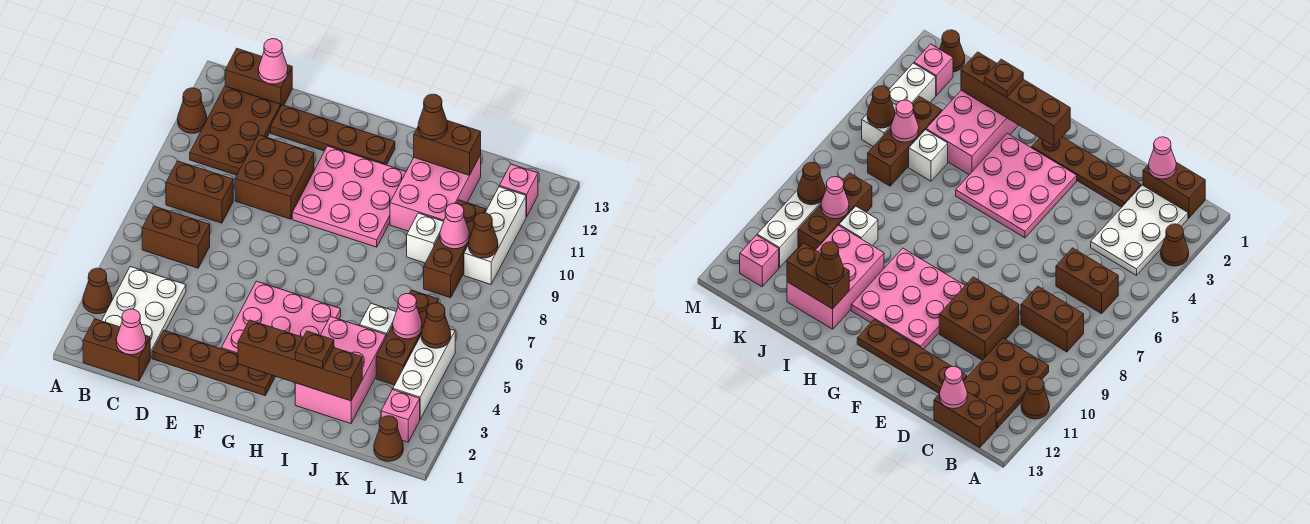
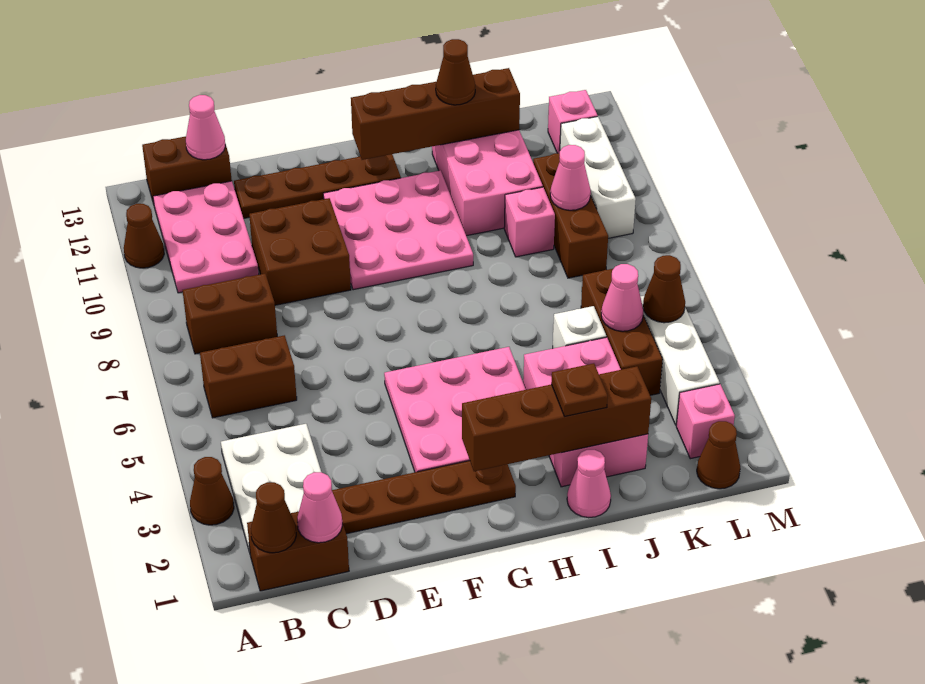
brown plate B10:C12 level 1 -> pink plate B10:C12 level 1
none -> pink cone I1 level 1
brown brick I12:J12 level 2 -> brown brick G12:J12 level 2
white brick J9 level 1 -> pink brick J9 level 1
brown cone L9 level 2 -> brown cone B1 level 2

